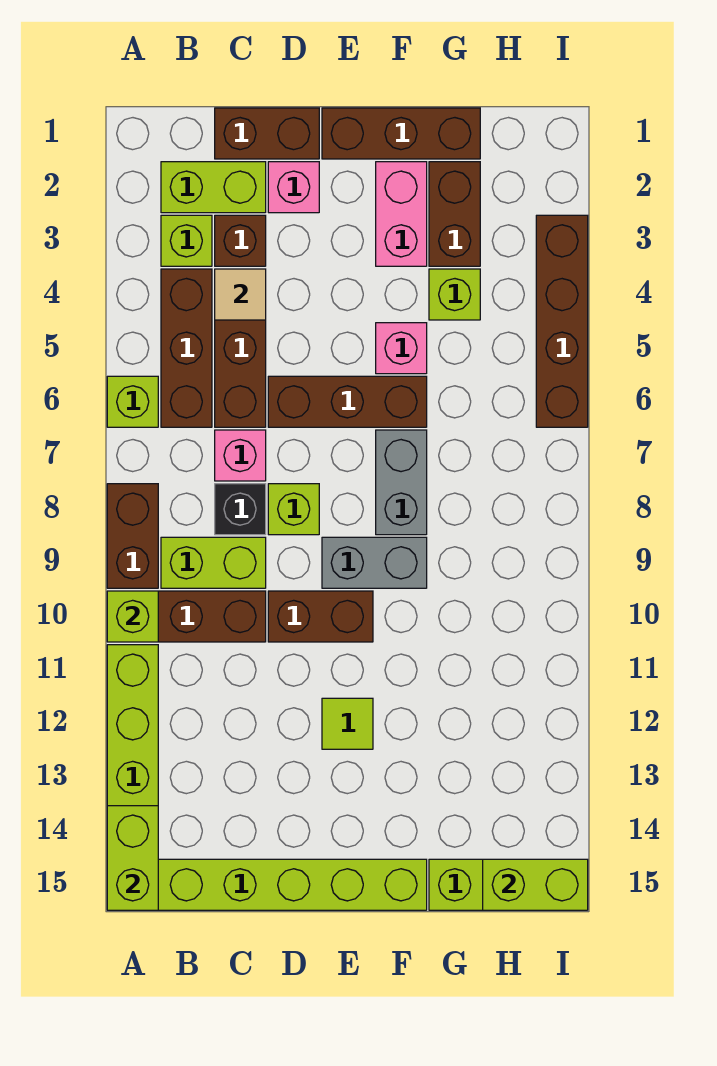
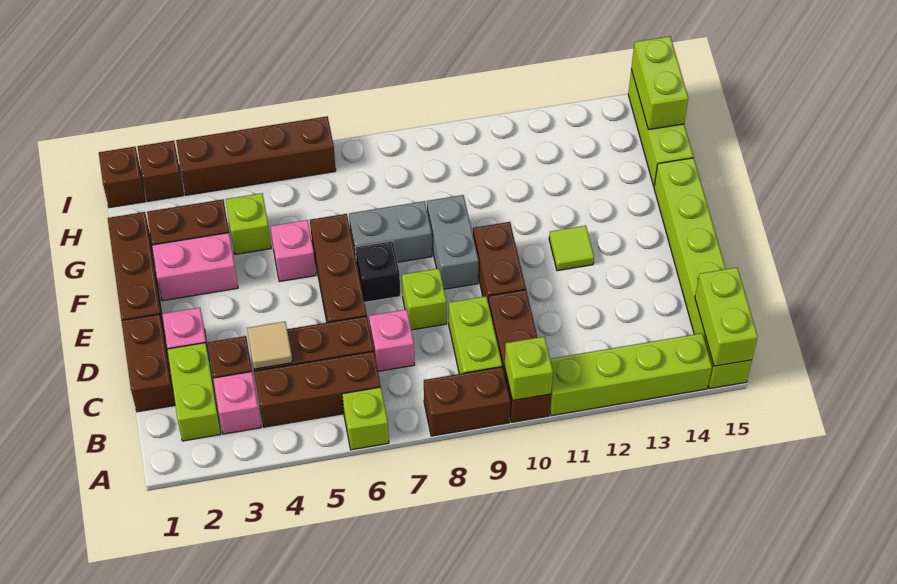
lime brick A14:A15 level 2 -> lime brick A15:B15 level 2
lime brick B3 level 1 -> pink brick B3 level 1
black brick C8 level 1 -> black brick E7 level 1
none -> brown brick I1 level 1
none -> brown brick I2 level 1

